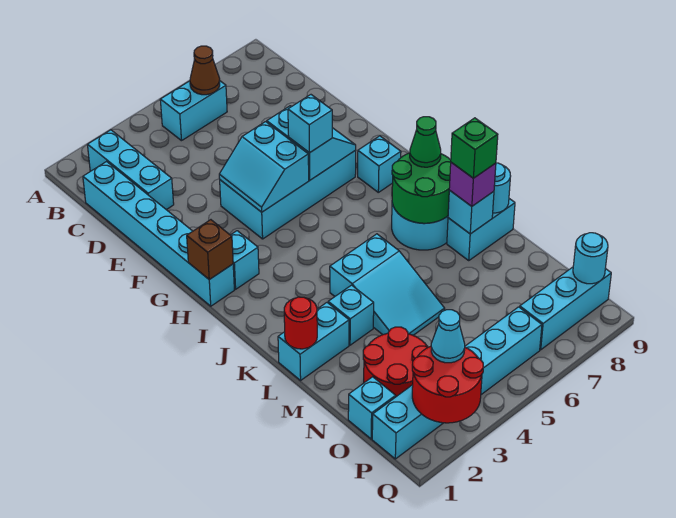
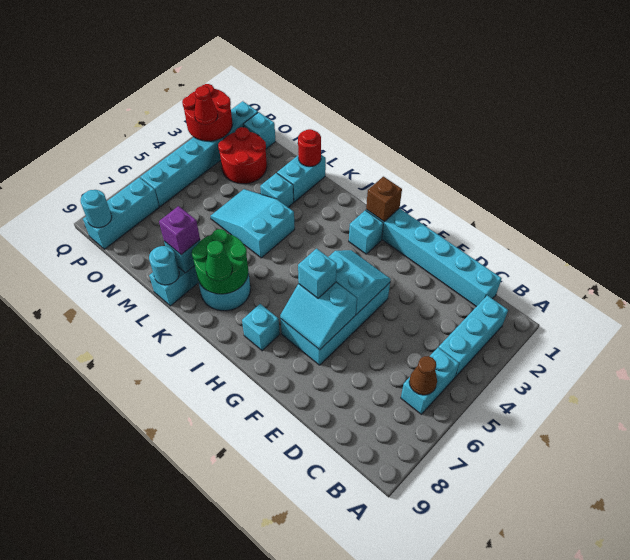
cyan brick B2:D2 level 1 -> cyan brick B2:B4 level 1
green brick L8 level 4 -> none
cyan cone P3 level 3 -> red cone P3 level 3

